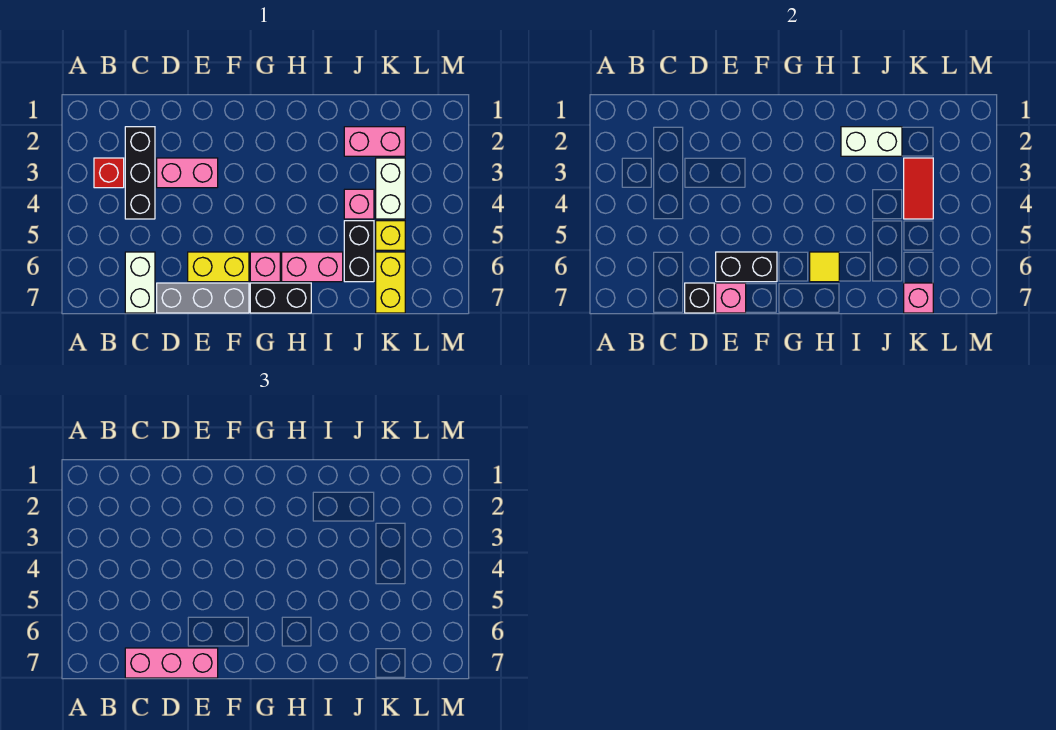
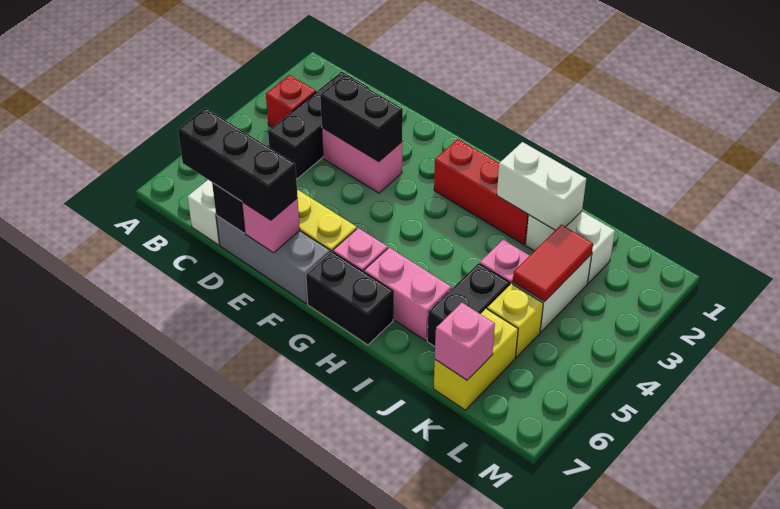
pink brick C7:E7 level 3 -> black brick C7:E7 level 3
black brick E6:F6 level 2 -> black brick D3:E3 level 2
none -> red brick G2:I2 level 1
yellow tile H6 level 2 -> none
pink brick J2:K2 level 1 -> white brick J2:K2 level 1

